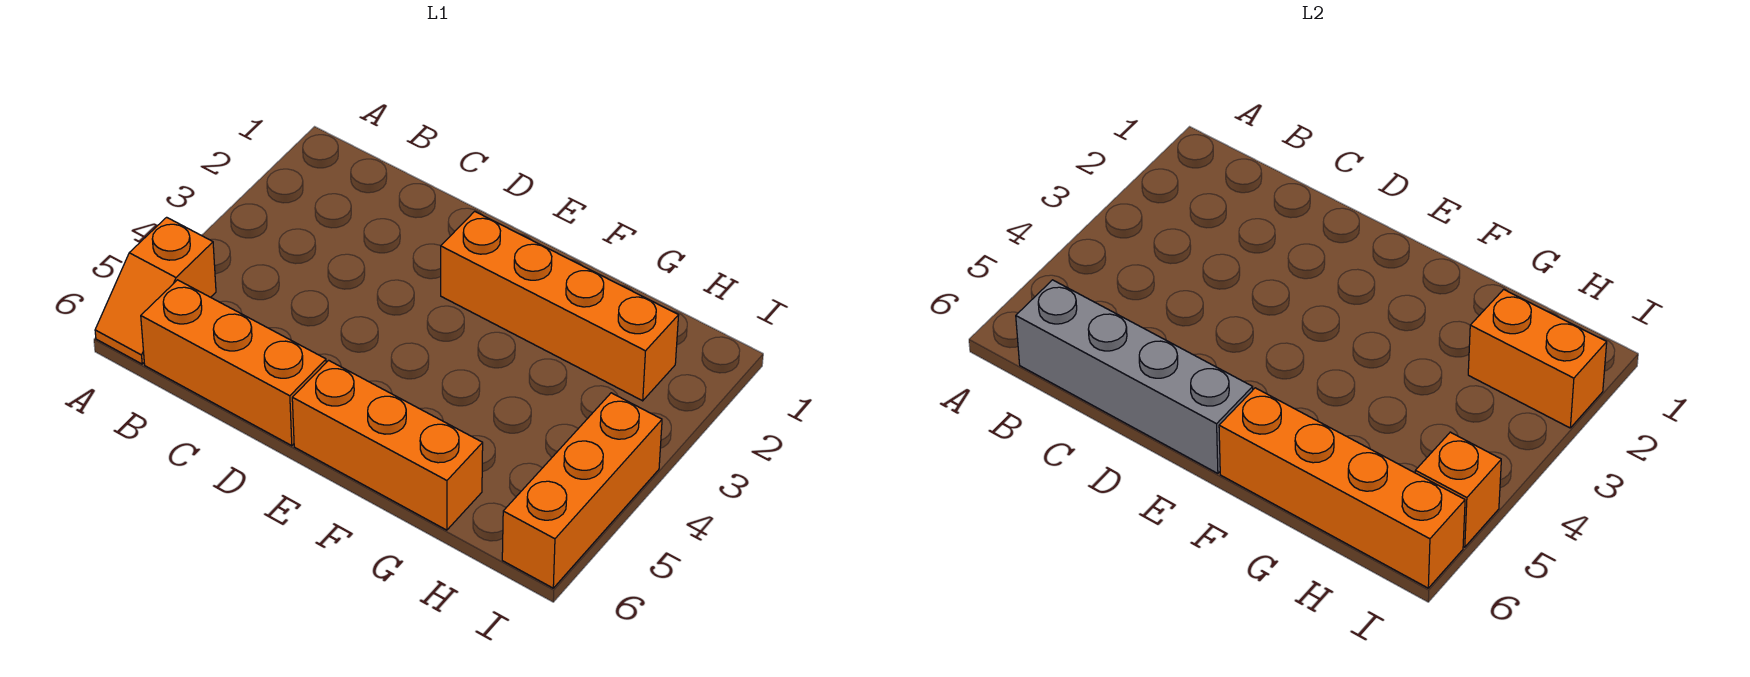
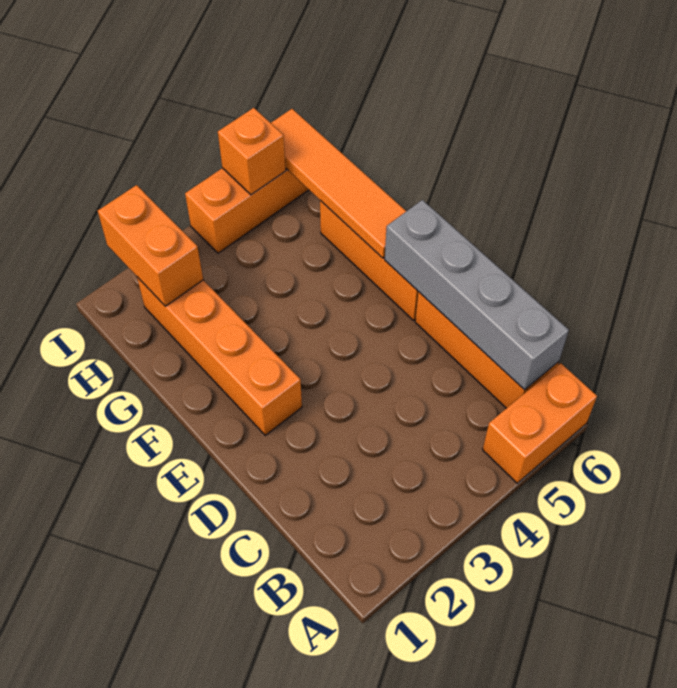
orange slope A5:A6 level 1 top 5 -> orange brick A5:A6 level 1
orange brick F6:I6 level 2 -> orange tile F6:I6 level 2

